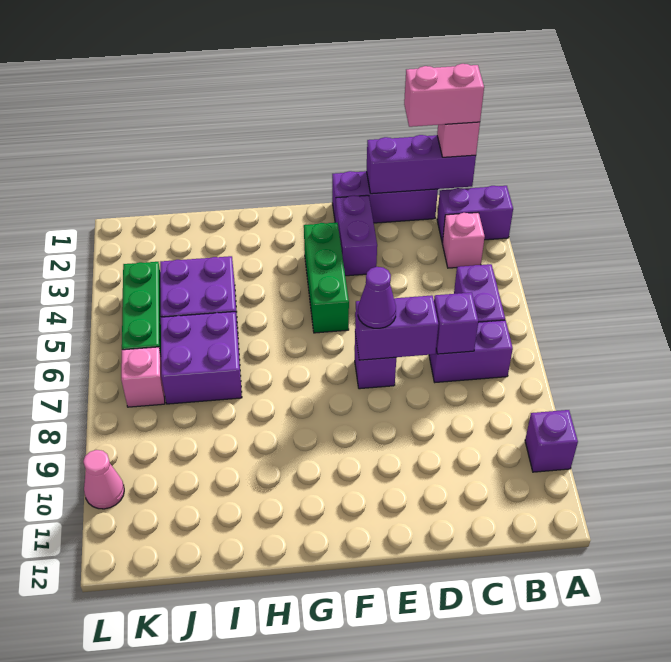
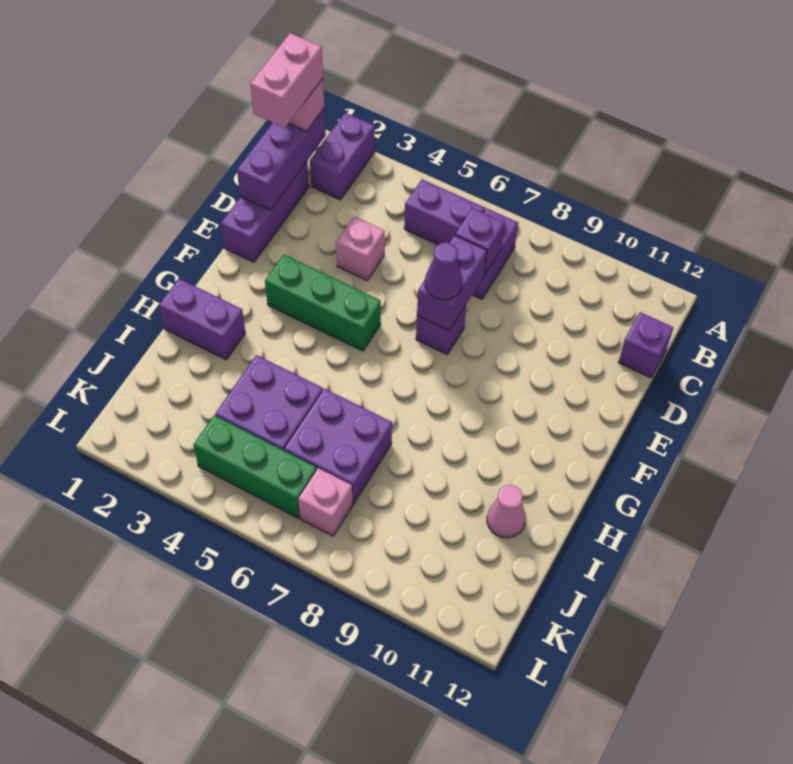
purple brick A10 level 1 -> purple brick C12 level 1
pink brick B3 level 1 -> pink brick D4 level 1
purple brick E2:E3 level 1 -> purple brick H1:H2 level 1
pink cone L10 level 1 -> pink cone I11 level 1

